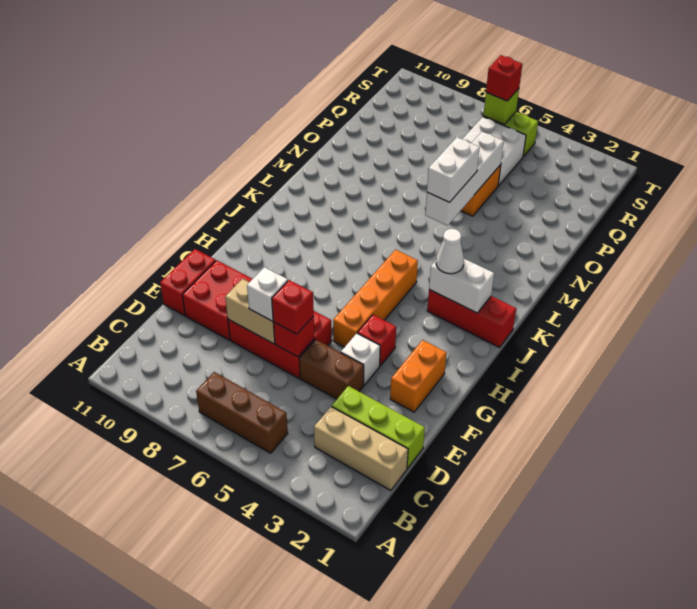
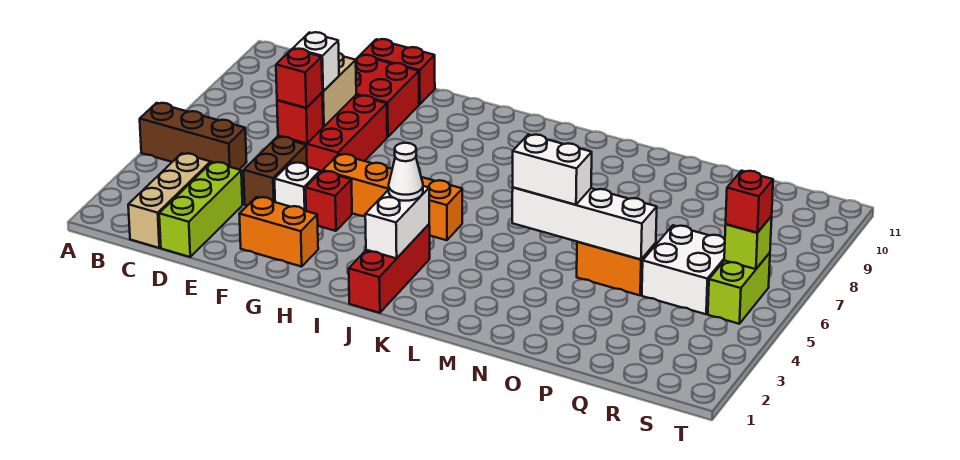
brown brick B5:B7 level 1 -> brown brick A5:C5 level 1

